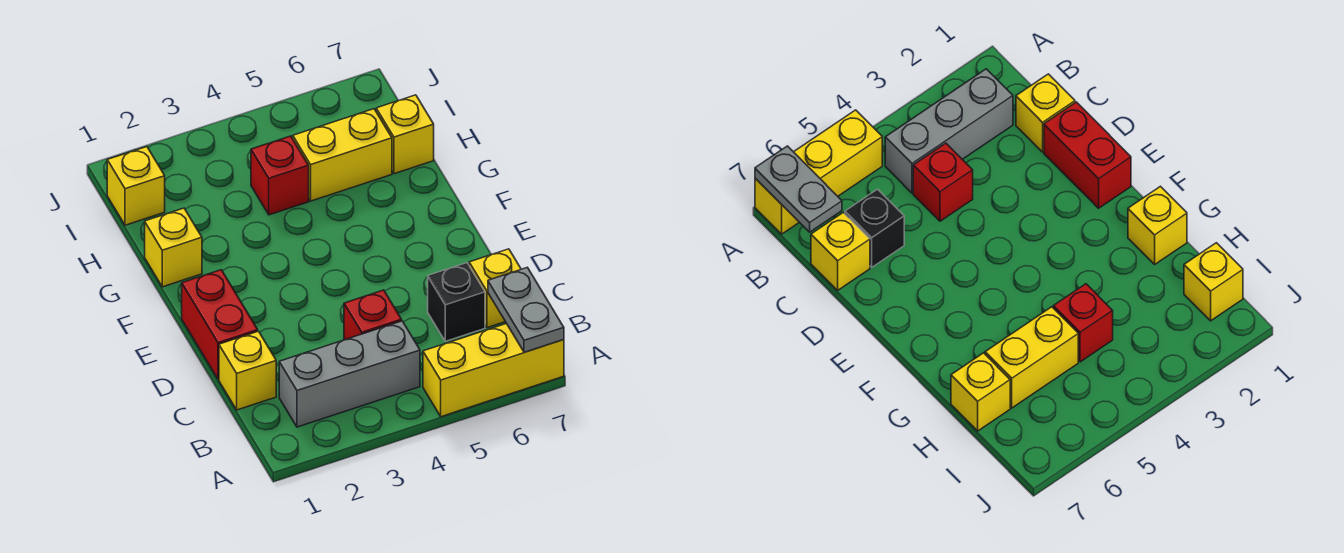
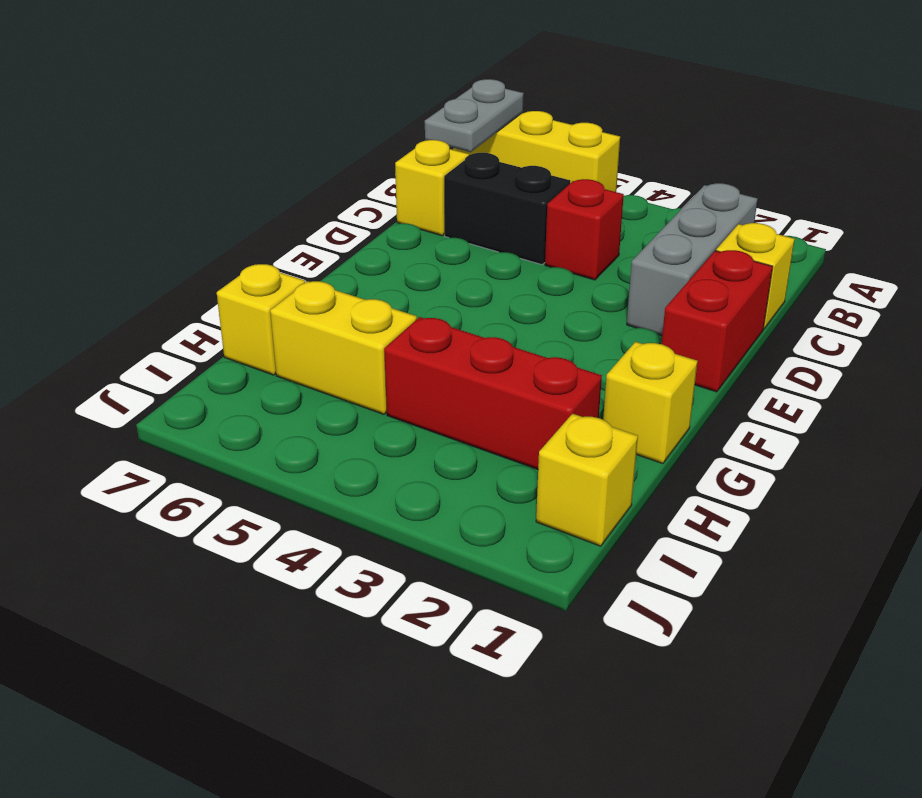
grey brick B2:B4 level 1 -> grey brick B2:D2 level 1
black brick C6 level 1 -> black brick C5:C6 level 1
red brick H4 level 1 -> red brick H2:H4 level 1

